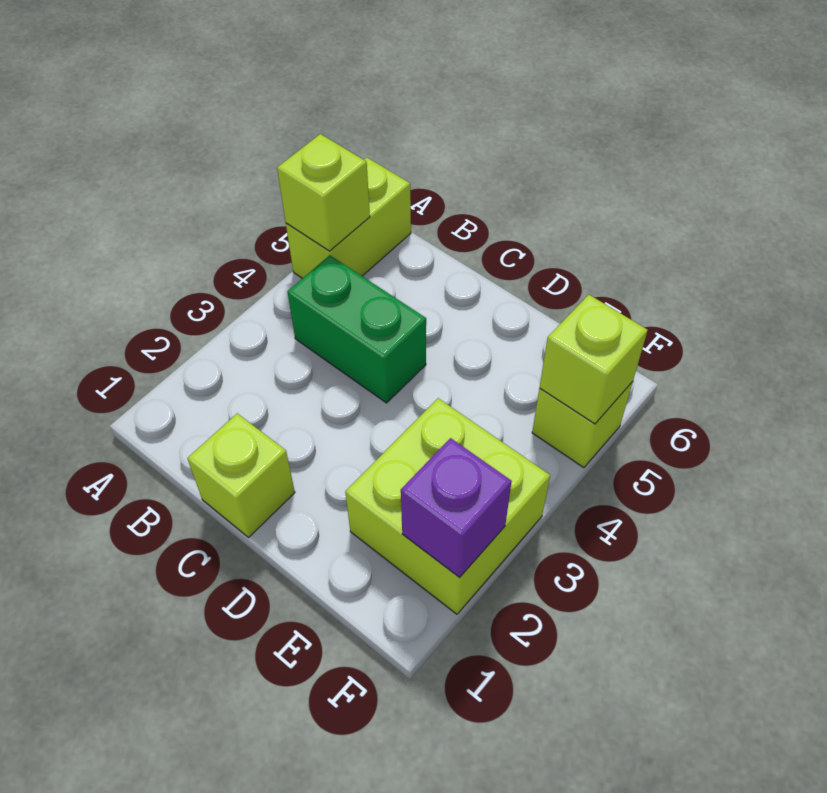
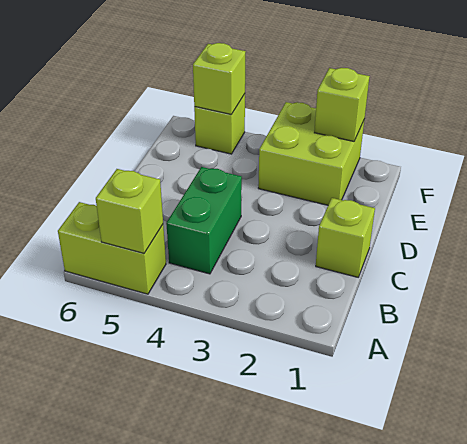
purple brick F2 level 2 -> lime brick F2 level 2

